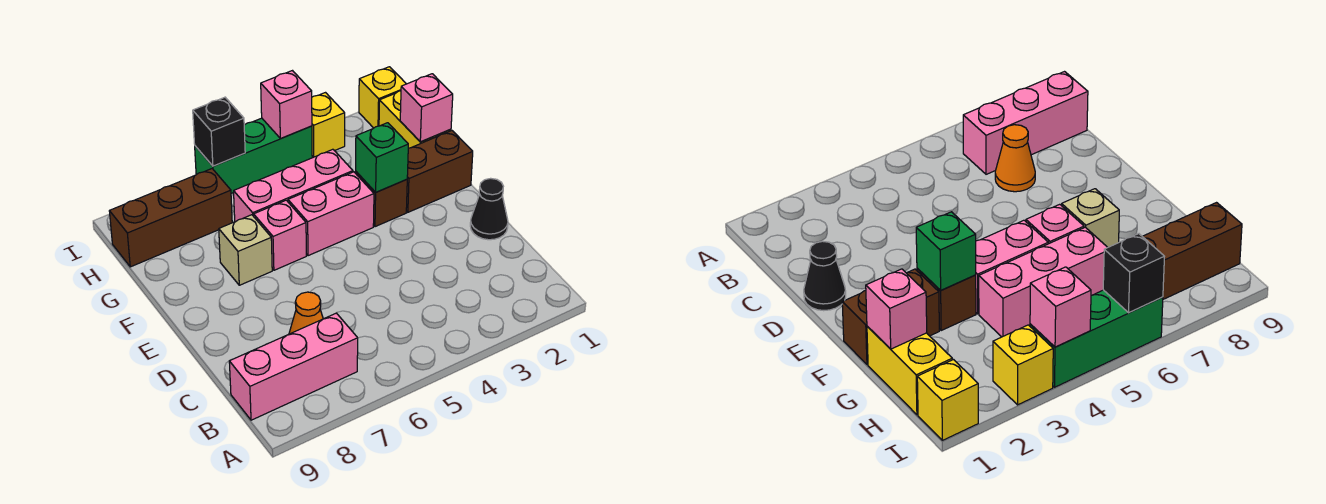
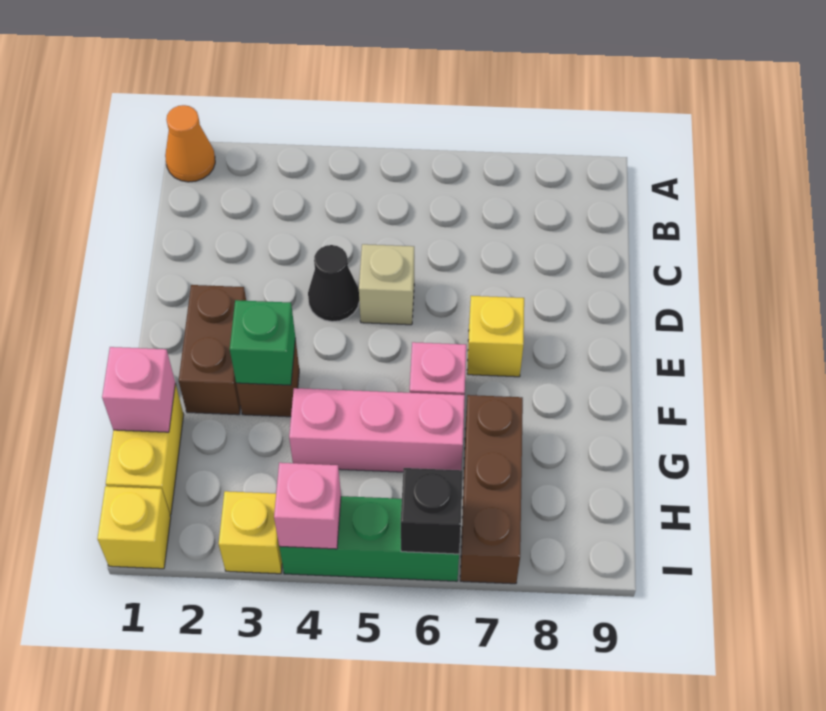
pink brick B7:B9 level 1 -> none
orange cone C7 level 1 -> orange cone A1 level 1
black cone D1 level 1 -> black cone D4 level 1
none -> yellow brick E7 level 1
brown brick F1:F2 level 1 -> brown brick E2:F2 level 1
pink brick F4:F5 level 1 -> none
tan brick F7 level 1 -> tan brick D5 level 1
brown brick H7:H9 level 1 -> brown brick G7:I7 level 1

